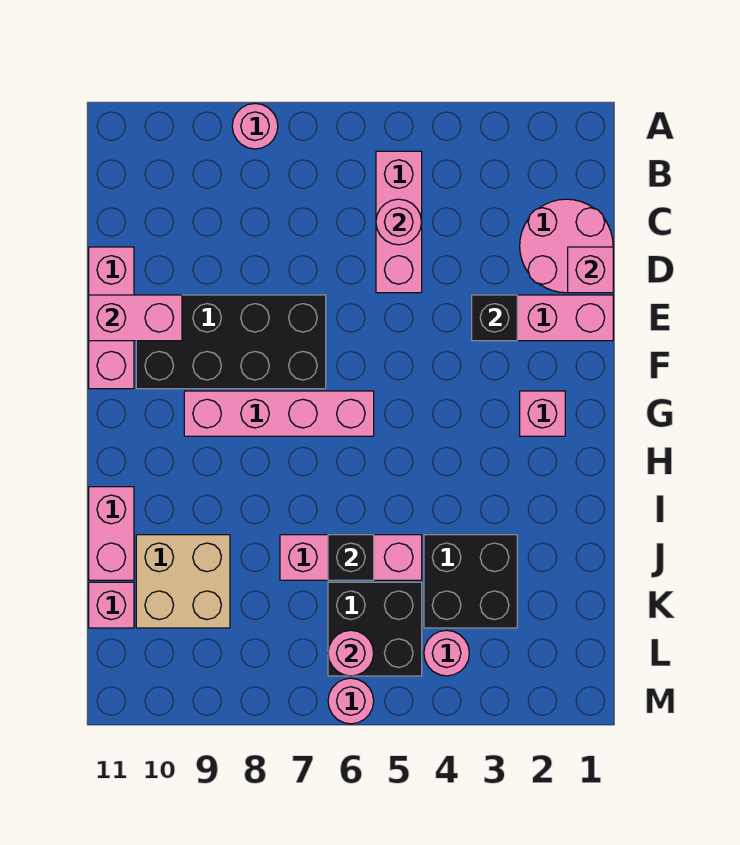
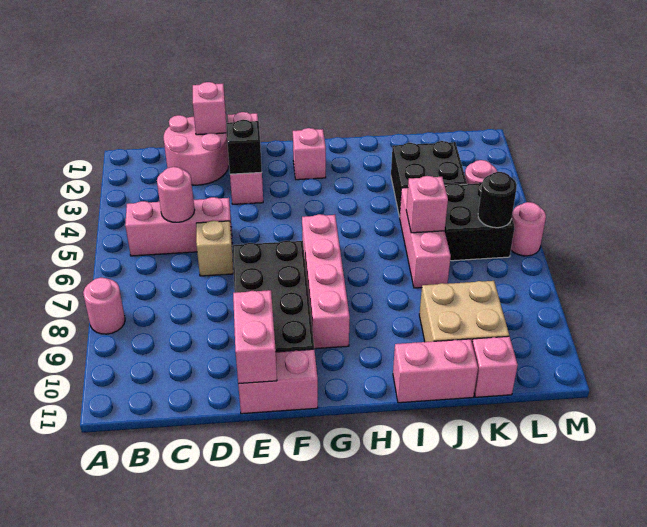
none -> tan brick D6 level 1
pink brick D11:F11 level 1 -> pink brick E11:F11 level 1
black brick J6 level 2 -> pink brick J6 level 2
pink round brick L6 level 2 -> black round brick L6 level 2

